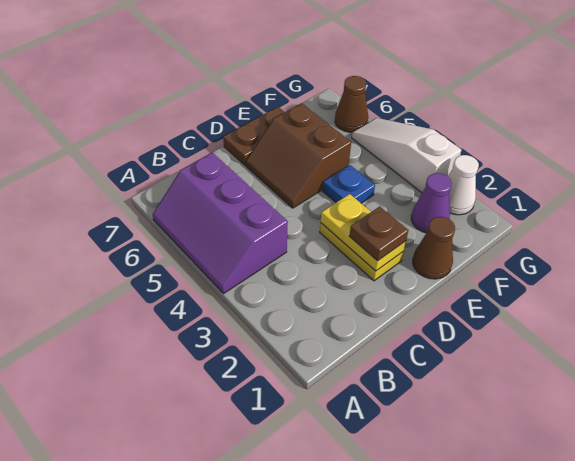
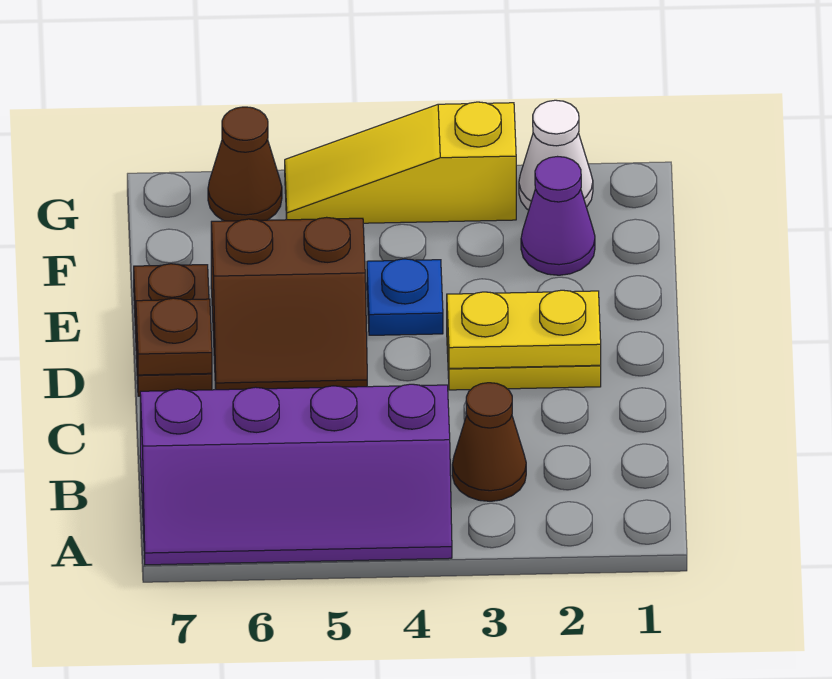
purple slope A4:B6 level 1 top B -> purple slope A4:B7 level 1 top B
brown plate D2 level 3 -> brown plate D7 level 2
brown cone E1 level 1 -> brown cone B3 level 1
white slope G3:G5 level 1 top 3 -> yellow slope G3:G5 level 1 top 3

